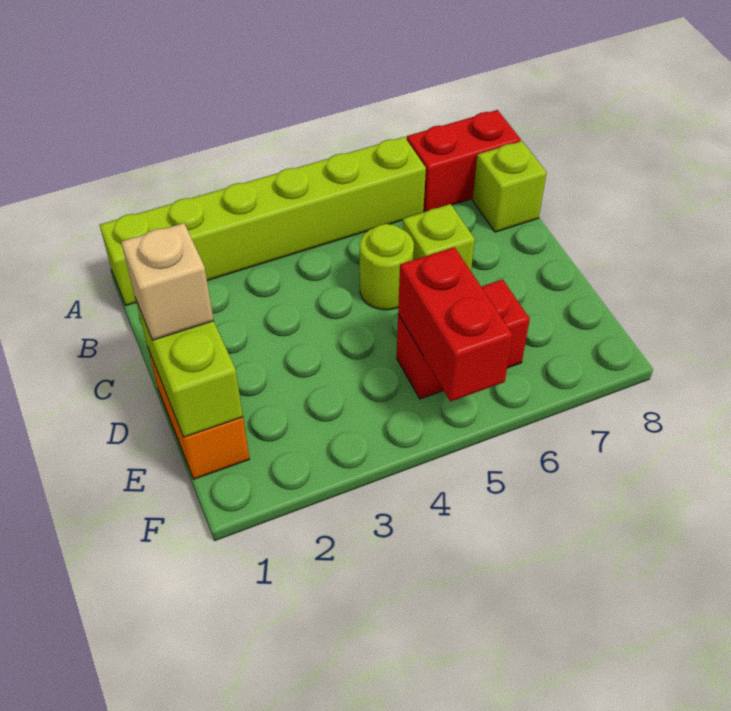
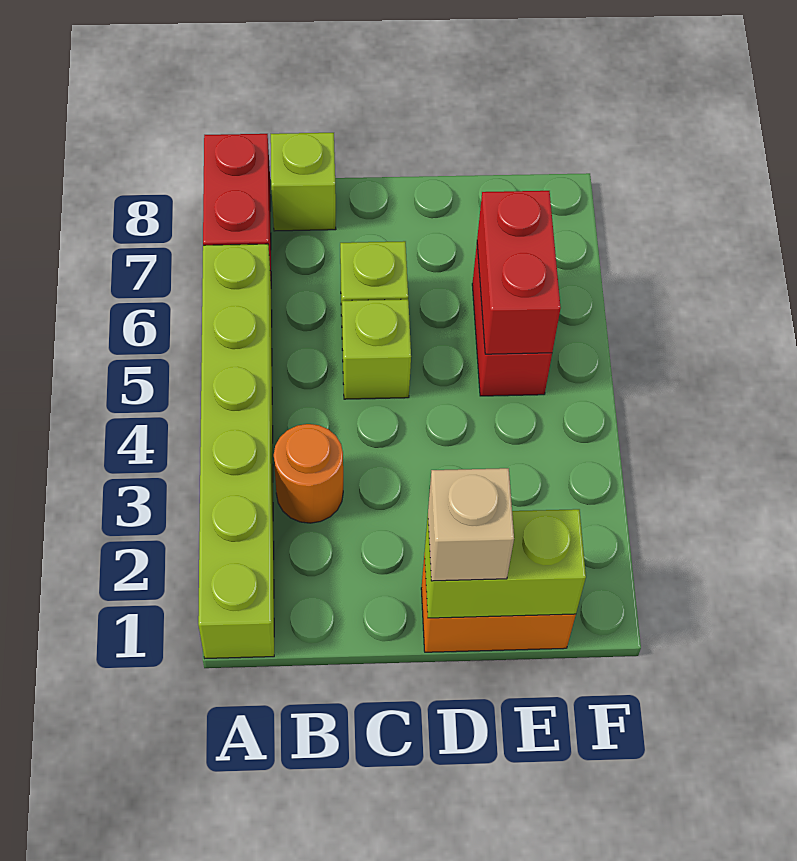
none -> orange round brick B3 level 1
lime round brick C5 level 1 -> lime brick C5 level 1
red brick E5:F5 level 2 -> red brick E5:E6 level 2

